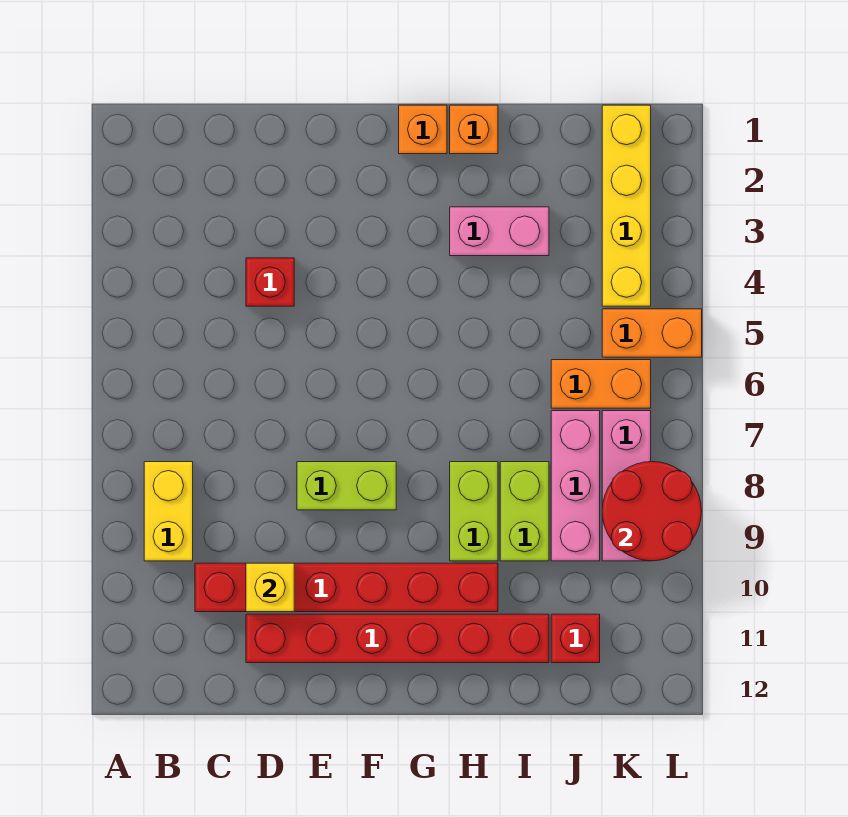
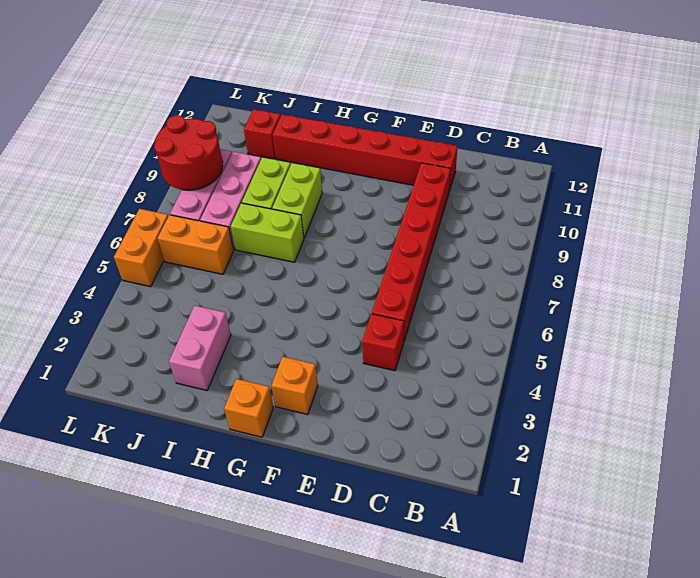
yellow brick B8:B9 level 1 -> none
red brick C10:H10 level 1 -> red brick D5:D10 level 1
yellow brick D10 level 2 -> none
lime brick E8:F8 level 1 -> lime brick H7:I7 level 1
orange brick H1 level 1 -> orange brick F2 level 1
pink brick H3:I3 level 1 -> pink brick I2:I3 level 1
yellow brick K1:K4 level 1 -> none
orange brick K5:L5 level 1 -> orange brick L5:L6 level 1

